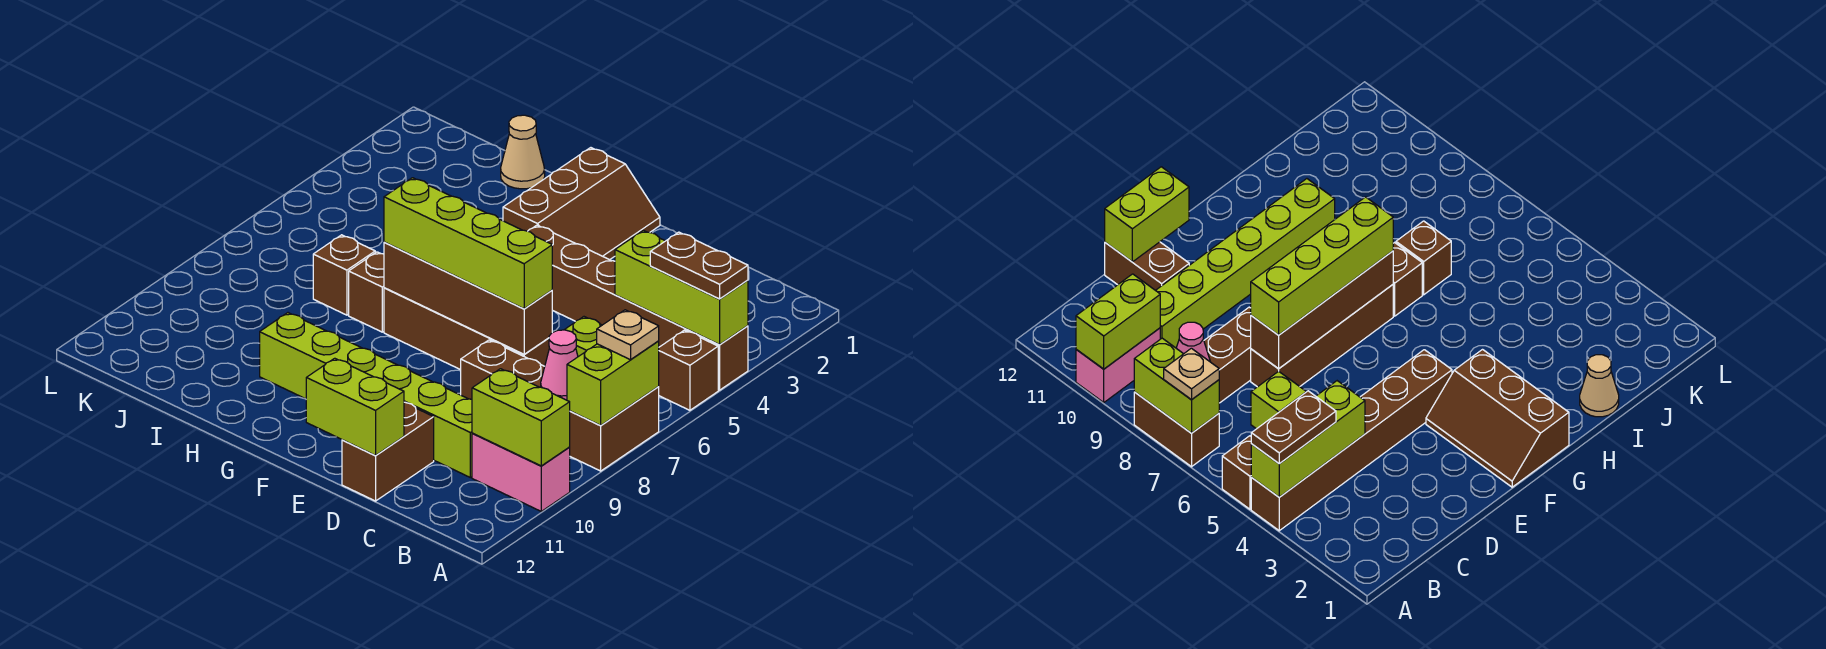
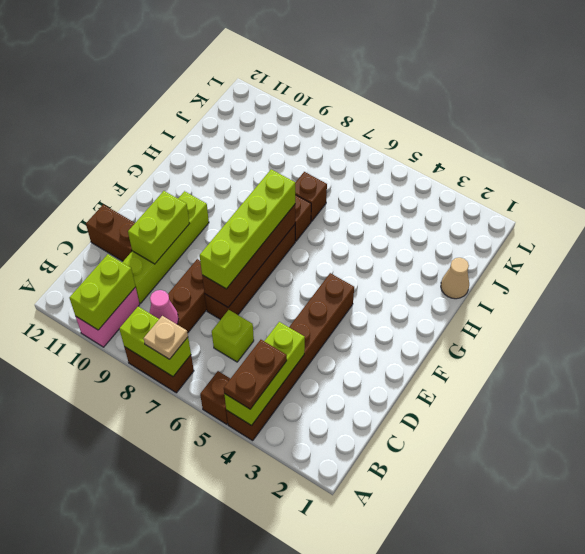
lime brick C10:H10 level 1 -> lime brick C10:F10 level 1
lime brick D12:E12 level 2 -> lime brick D10:E10 level 2
brown slope F1:G3 level 1 top G -> none

